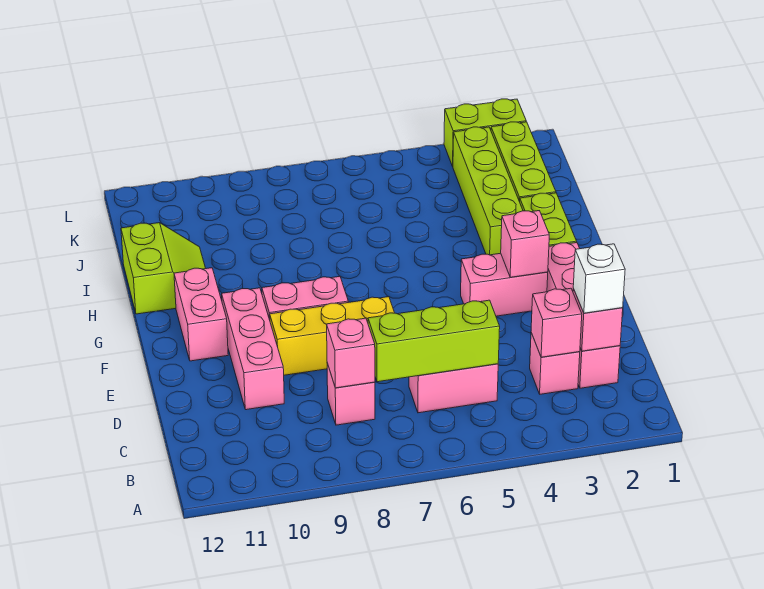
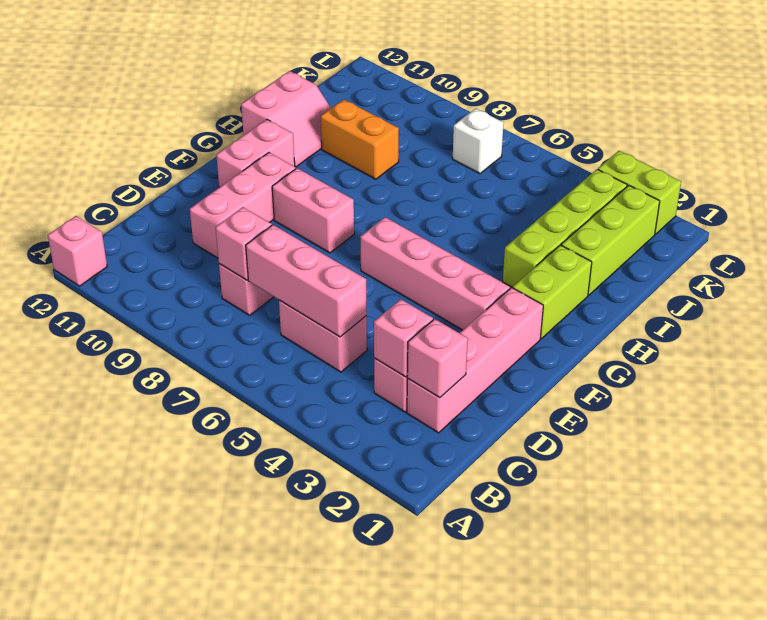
white brick C2 level 3 -> white brick K7 level 1
lime brick C5:C7 level 2 -> pink brick C5:C7 level 2
yellow brick E7:E9 level 1 -> none
pink brick F3:F4 level 1 -> pink brick F3:F6 level 1
pink brick F3 level 2 -> pink brick A12 level 1
lime slope H11:I12 level 1 top 12 -> pink slope H11:I12 level 1 top 12
none -> orange brick I9:I10 level 1

